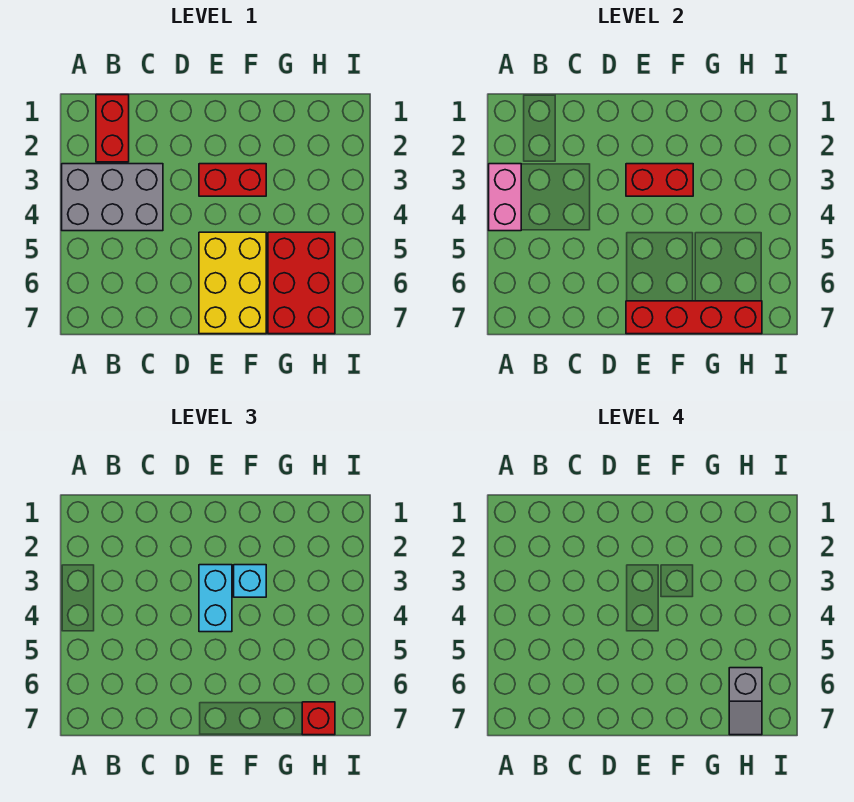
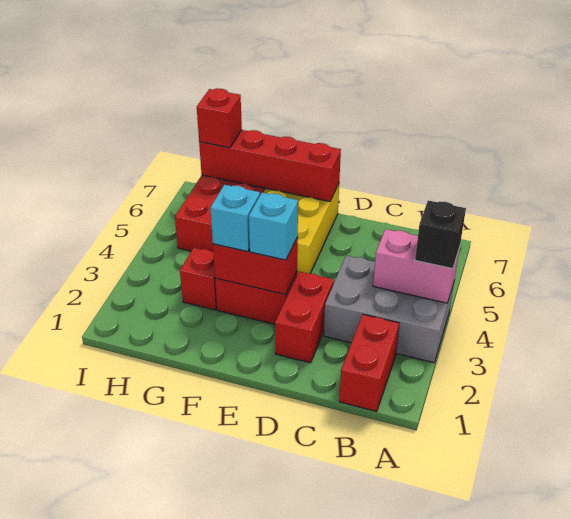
pink brick A3:A4 level 2 -> pink brick A4:B4 level 2
none -> black brick A4 level 3
none -> red brick D2:D3 level 1
cyan brick E3:E4 level 3 -> cyan brick E3 level 3
none -> red brick G3 level 1
grey slope H6:H7 level 4 top 6 -> none

